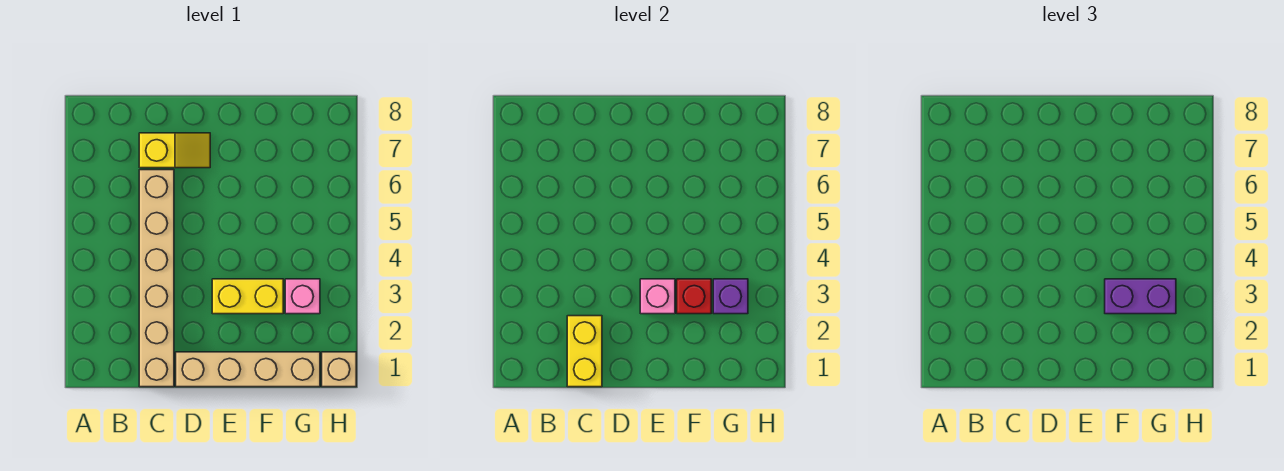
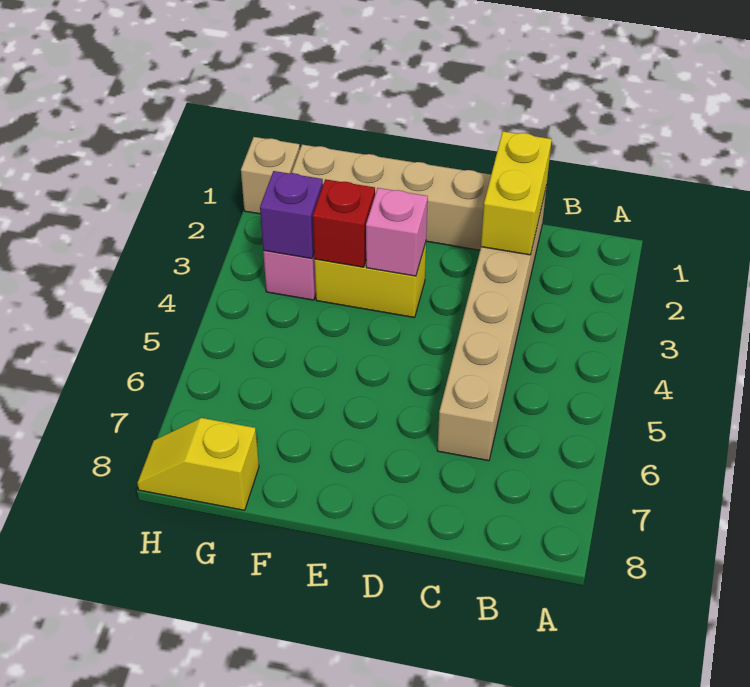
yellow slope C7:D7 level 1 top C -> yellow slope G8:H8 level 1 top G
purple brick F3:G3 level 3 -> none

